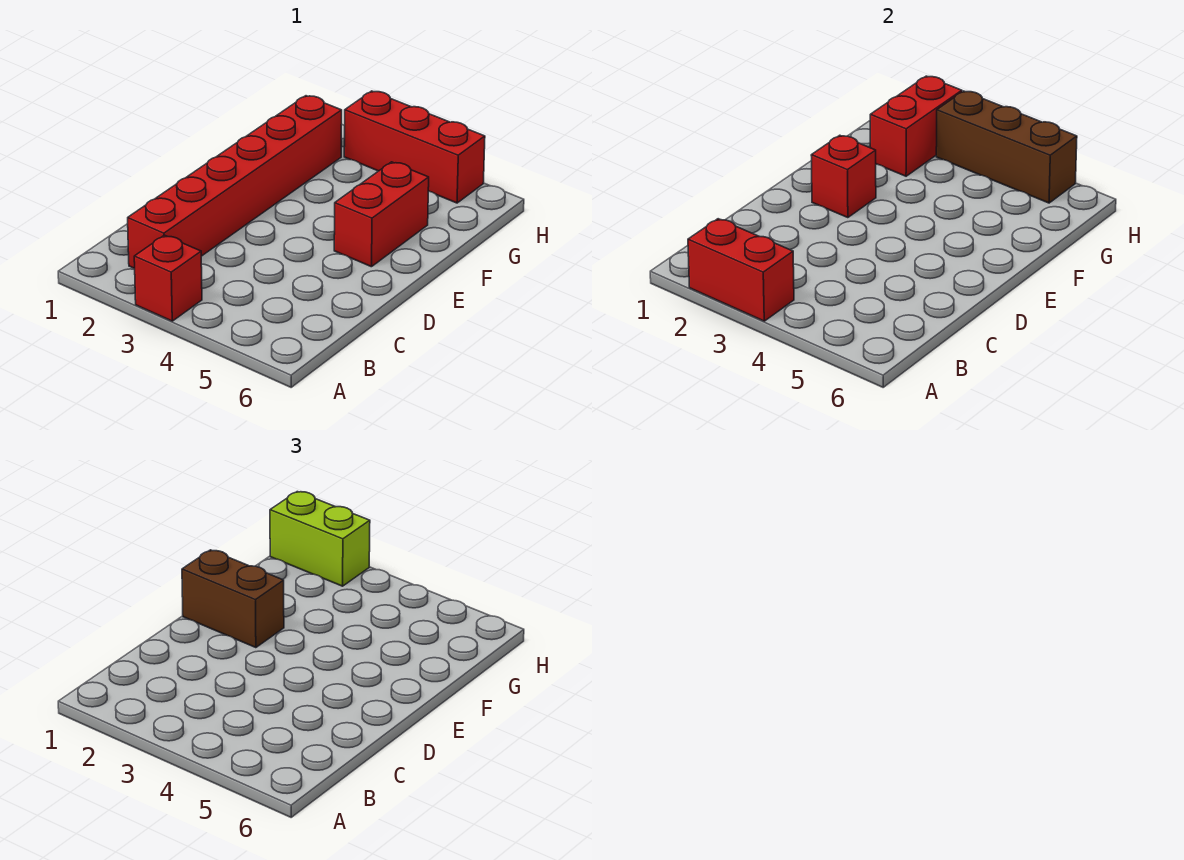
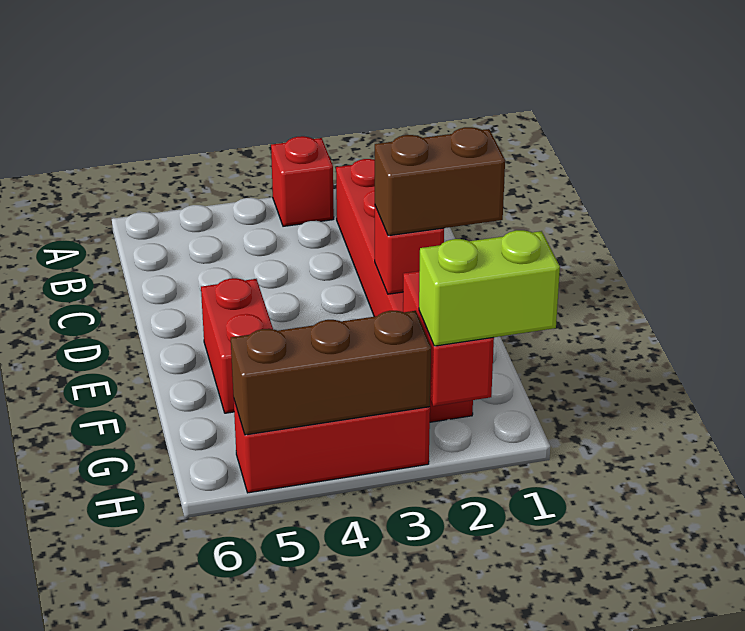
red brick A2:A3 level 2 -> none

